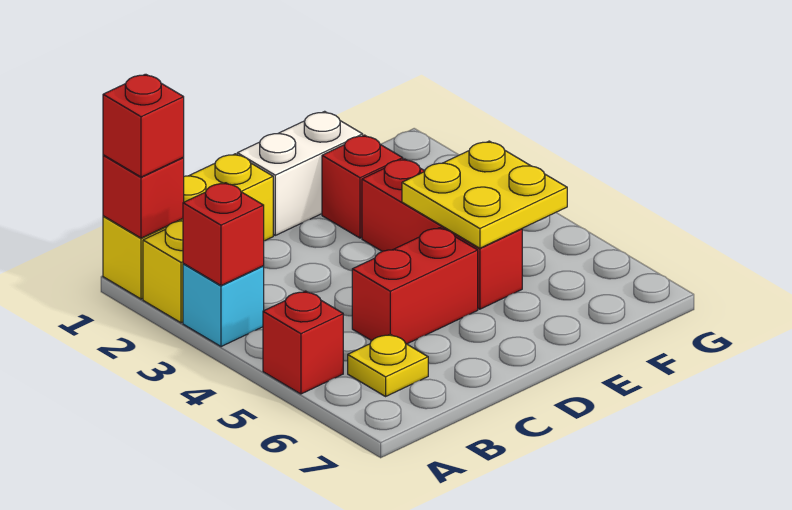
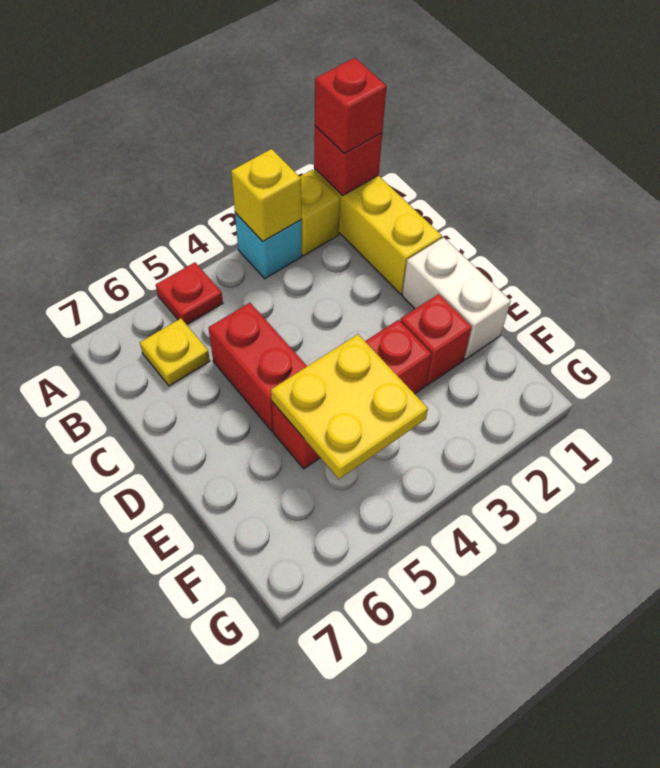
red brick A3 level 2 -> yellow brick A3 level 2
red brick A5 level 1 -> red plate A5 level 1

